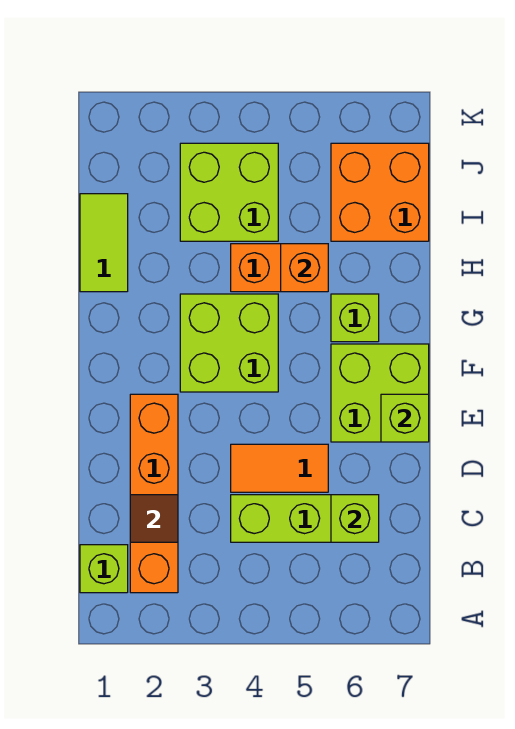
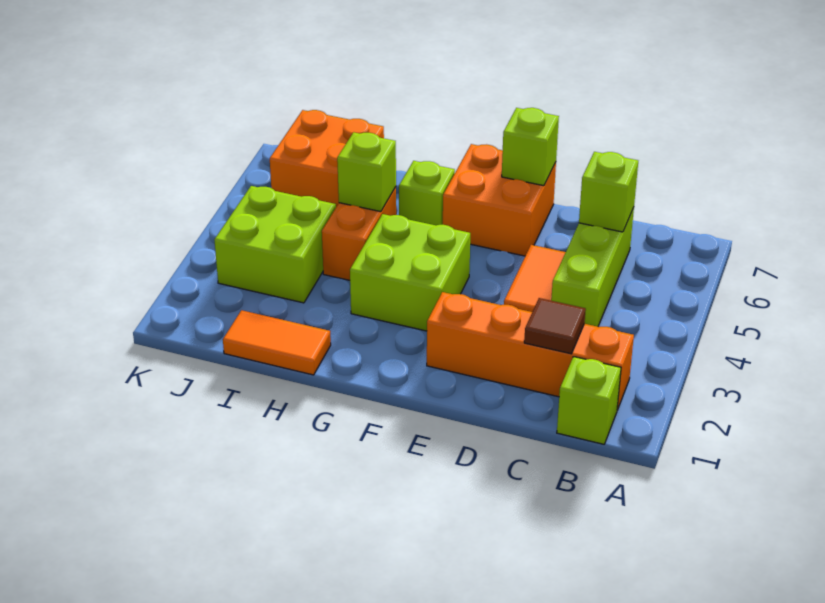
lime brick E6:F7 level 1 -> orange brick E6:F7 level 1
lime tile H1:I1 level 1 -> orange tile H1:I1 level 1
orange brick H5 level 2 -> lime brick H5 level 2

